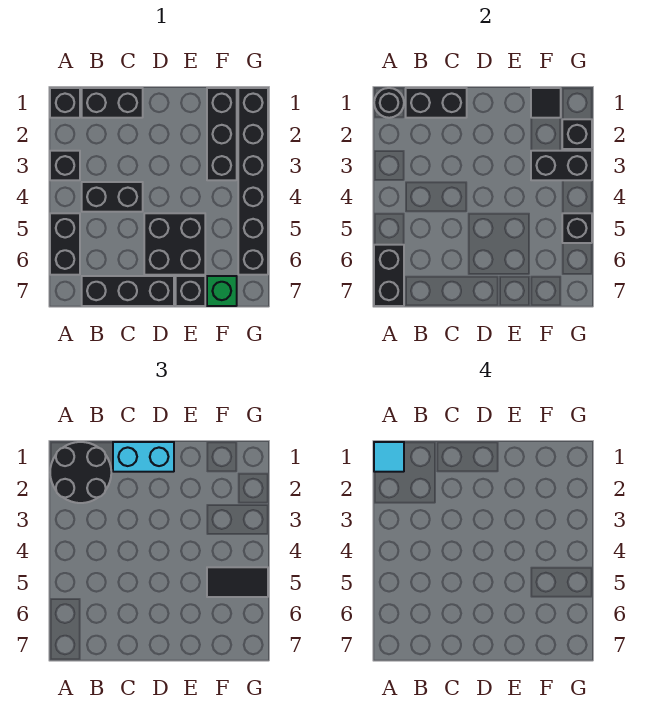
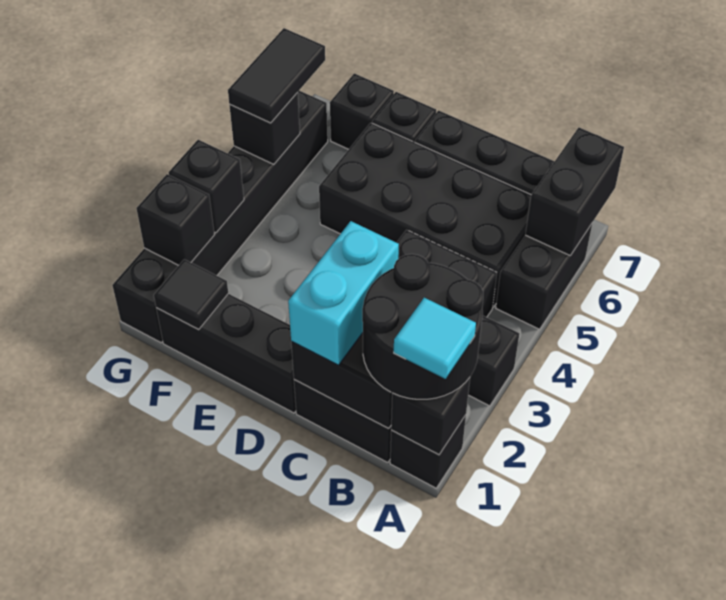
black round brick A1 level 2 -> black brick A1 level 2
cyan brick C1:D1 level 3 -> cyan brick C1:C2 level 3
black brick D5:E6 level 1 -> black brick B5:E6 level 1
black brick F1:F3 level 1 -> black brick D1:F1 level 1
black brick F3:G3 level 2 -> black brick G3 level 2
black tile F5:G5 level 3 -> black tile G5:G6 level 3
green brick F7 level 1 -> black brick F7 level 1

